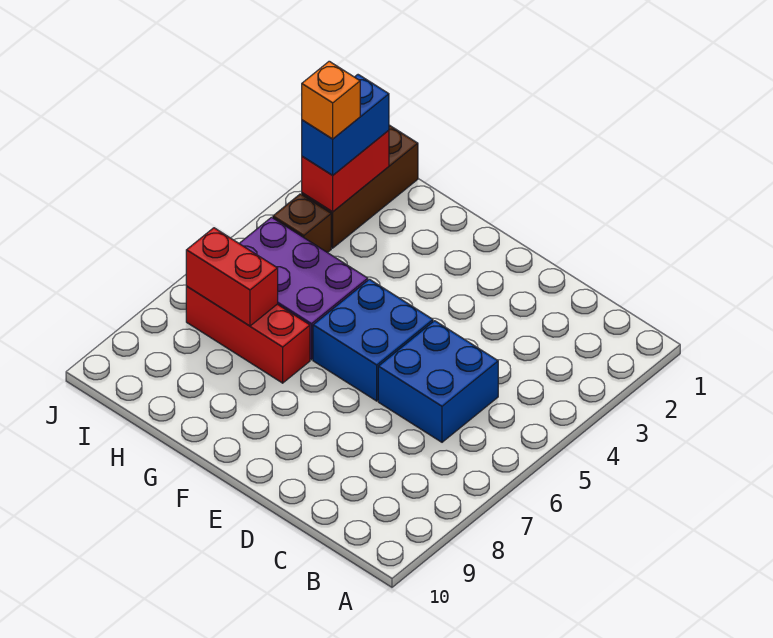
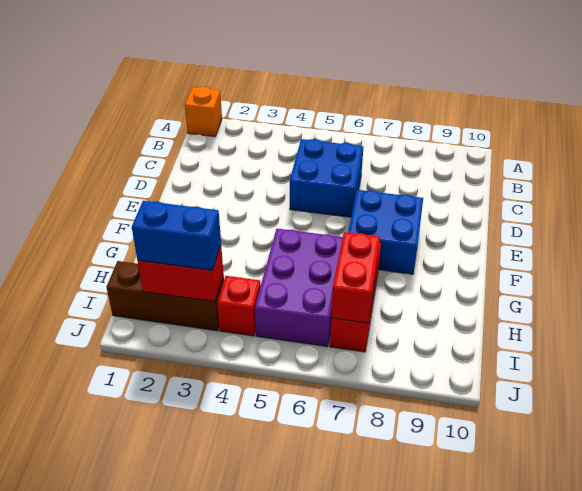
blue brick E5:F6 level 1 -> blue brick E7:F8 level 1
orange brick I3 level 4 -> orange brick A1 level 1
brown brick I4 level 1 -> red brick I4 level 1

